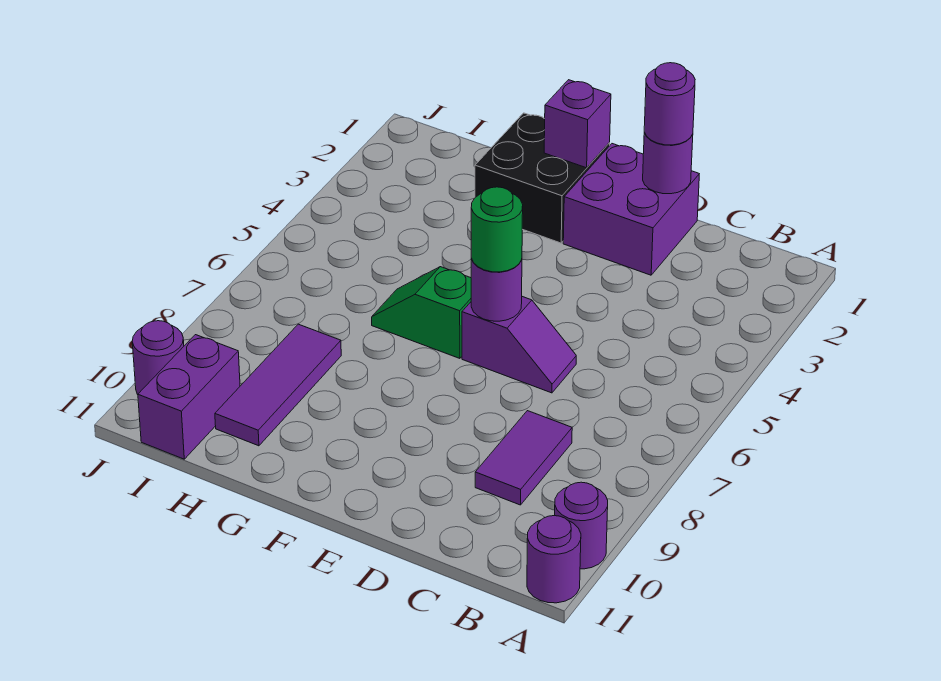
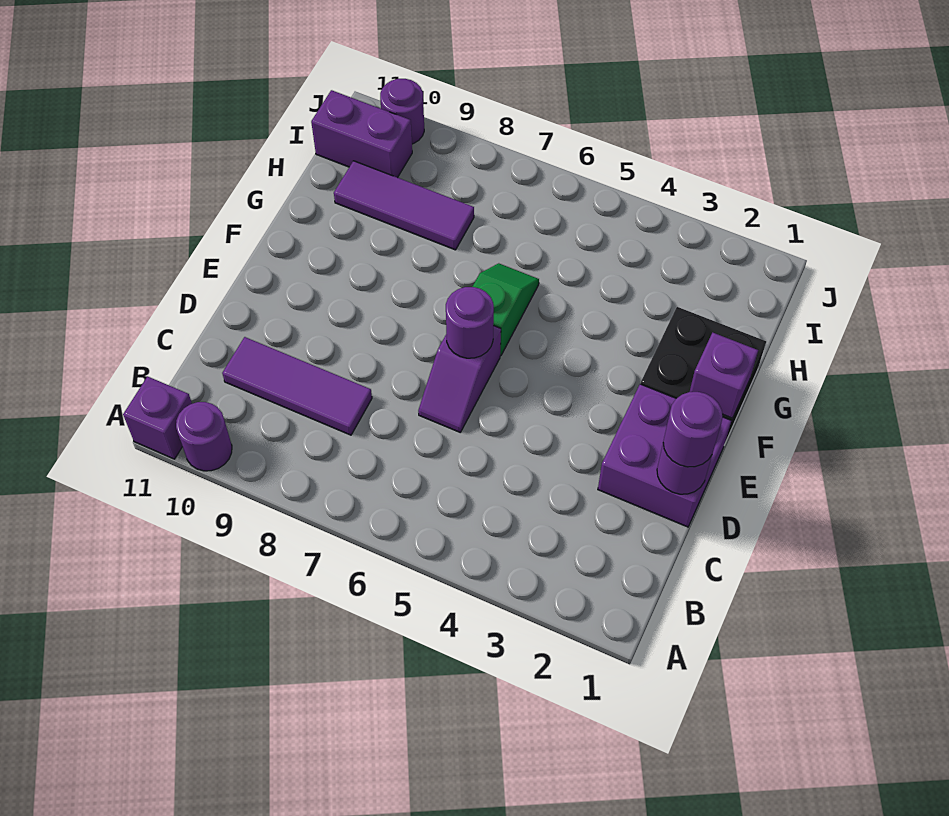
purple round brick A11 level 1 -> purple brick A11 level 1
purple tile C8:C9 level 1 -> purple tile C8:C10 level 1
green round brick E6 level 3 -> none

